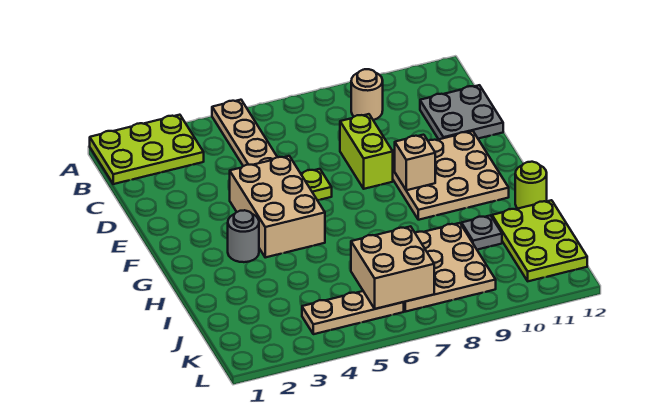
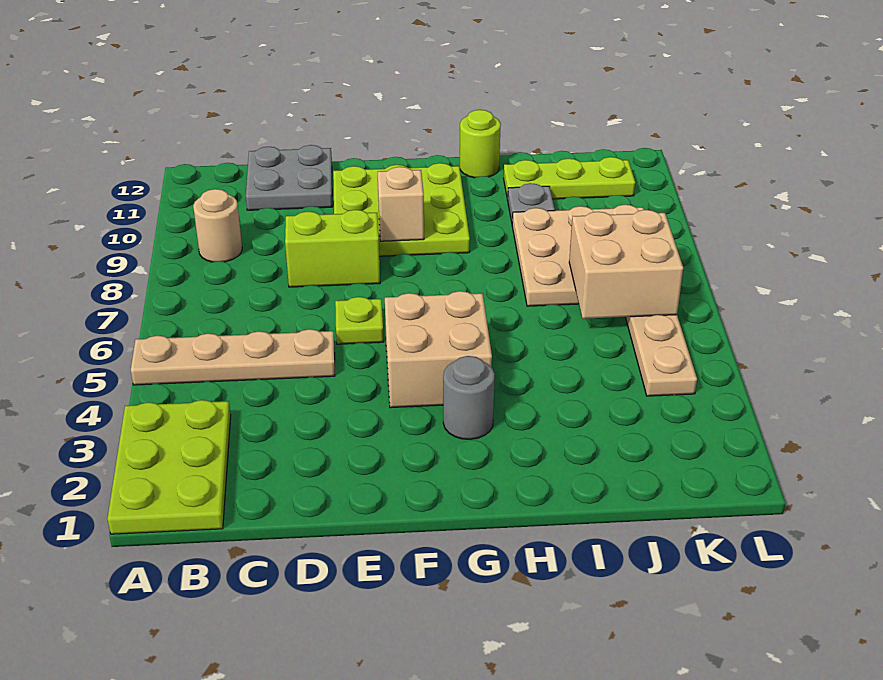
tan brick E4:G5 level 1 -> tan brick F4:G5 level 1
tan plate E9:G11 level 1 -> lime plate E9:G11 level 1
lime plate I11:K12 level 1 -> lime plate I11:K11 level 1

